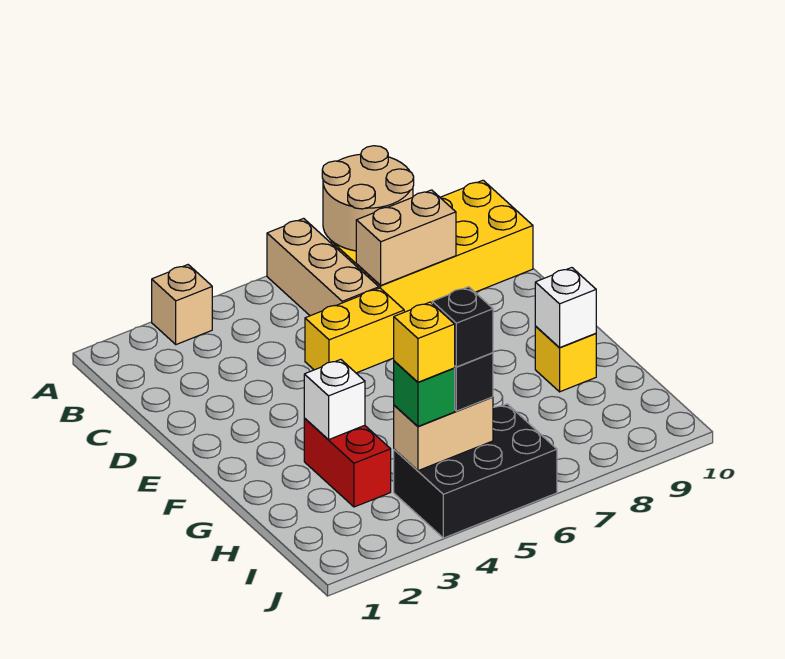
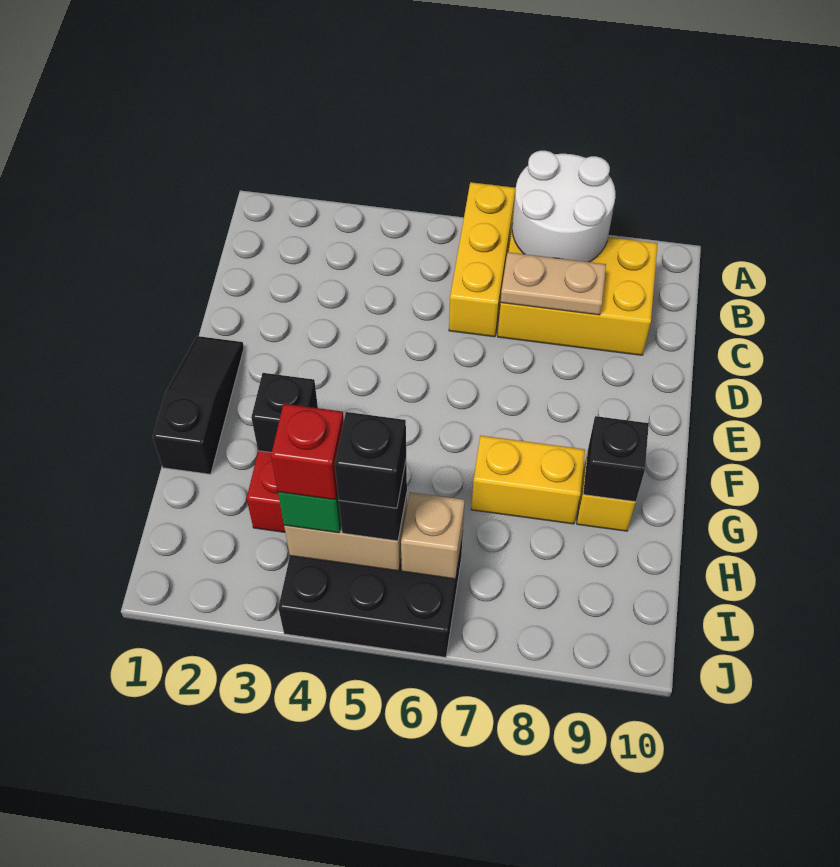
tan brick A3 level 1 -> tan brick I6 level 2
tan brick A6:C6 level 1 -> yellow brick A6:C6 level 1
tan round brick A7:B8 level 2 -> white round brick A7:B8 level 2
yellow brick B7:C10 level 1 -> yellow brick B7:C9 level 1
tan brick C7:C8 level 2 -> tan plate C7:C8 level 2
yellow brick D5:D6 level 1 -> yellow brick G7:G8 level 1
none -> black slope E1:G1 level 1 top G
white brick G3 level 2 -> black brick G3 level 2
white brick G9 level 2 -> black brick G9 level 2
yellow brick I4 level 4 -> red brick I4 level 4

